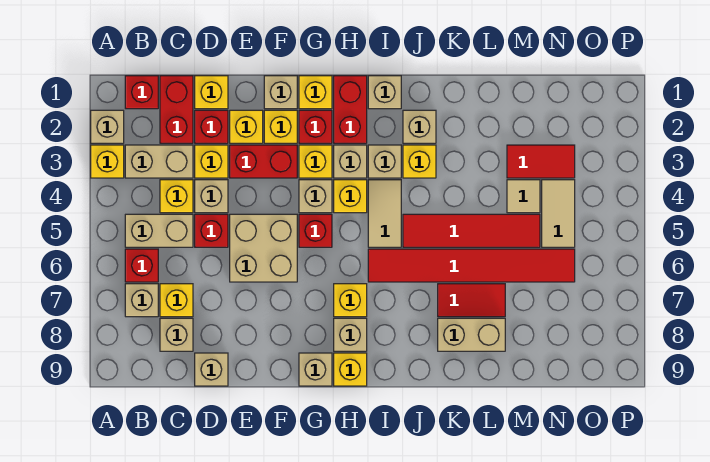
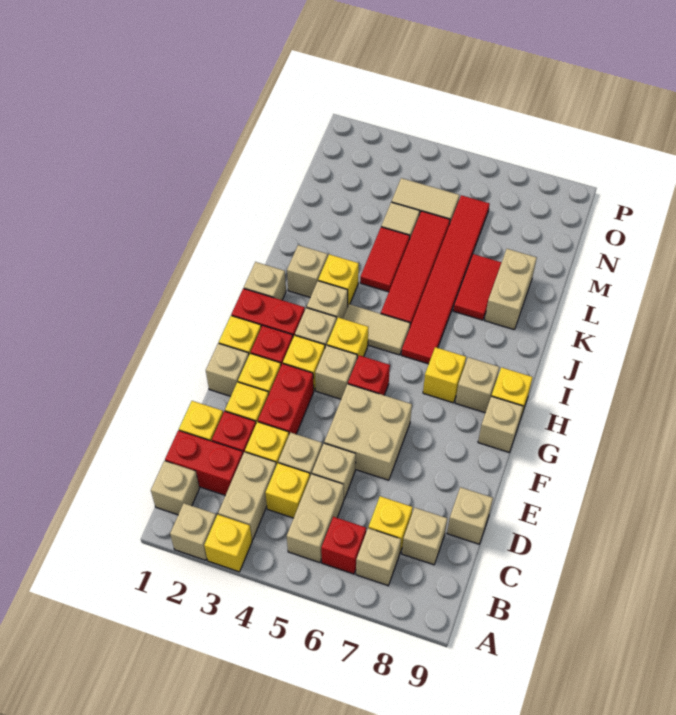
red brick B1 level 1 -> tan brick B1 level 1
red brick D5 level 1 -> tan brick D5 level 1
red tile M3:N3 level 1 -> red tile K4:L4 level 1

